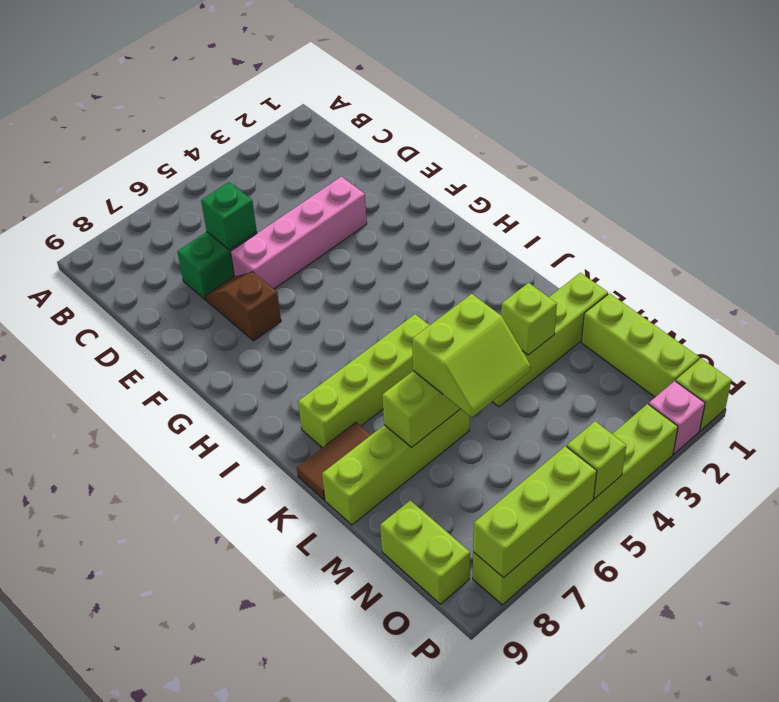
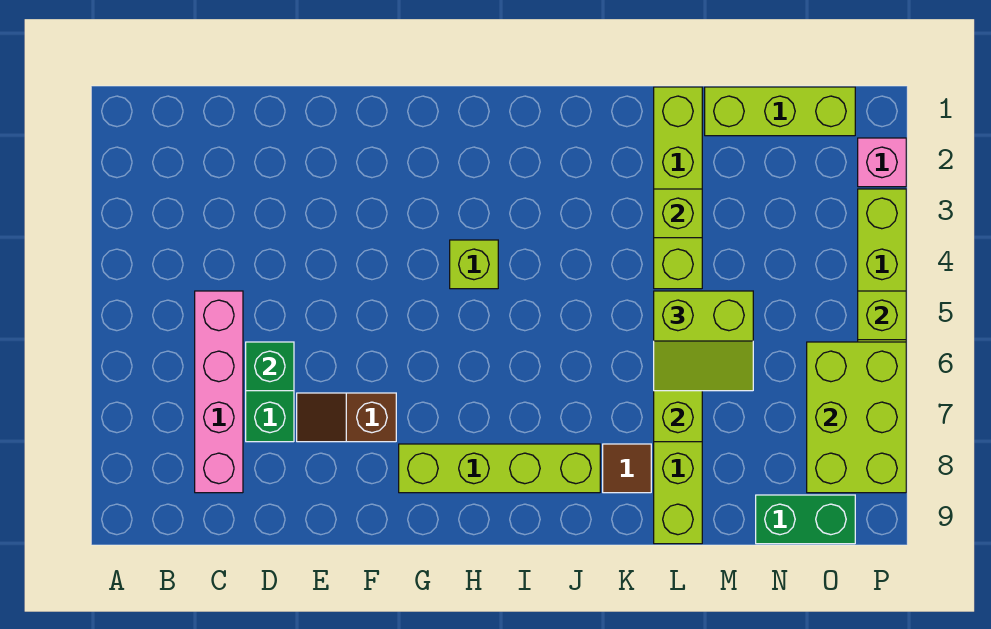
pink brick E3:E6 level 1 -> pink brick C5:C8 level 1
lime brick J5:J8 level 1 -> lime brick G8:J8 level 1
brown tile K8:K9 level 1 -> brown tile K8 level 1
lime slope L5:M6 level 3 top L -> lime slope L5:M6 level 3 top 5
lime brick N9:O9 level 1 -> green brick N9:O9 level 1
lime brick P1 level 1 -> lime brick H4 level 1
lime brick P6:P8 level 2 -> lime brick O6:P8 level 2

